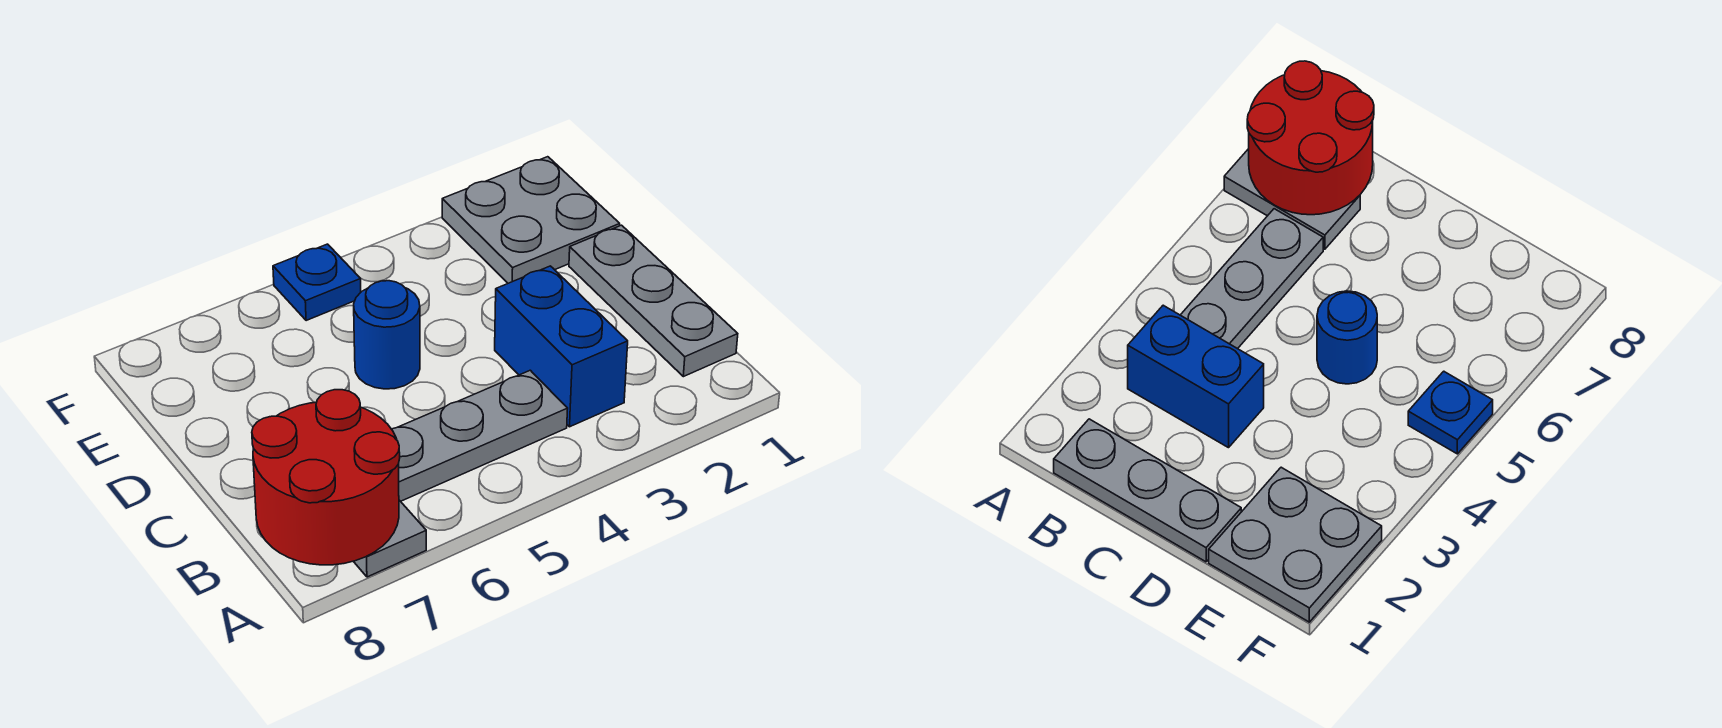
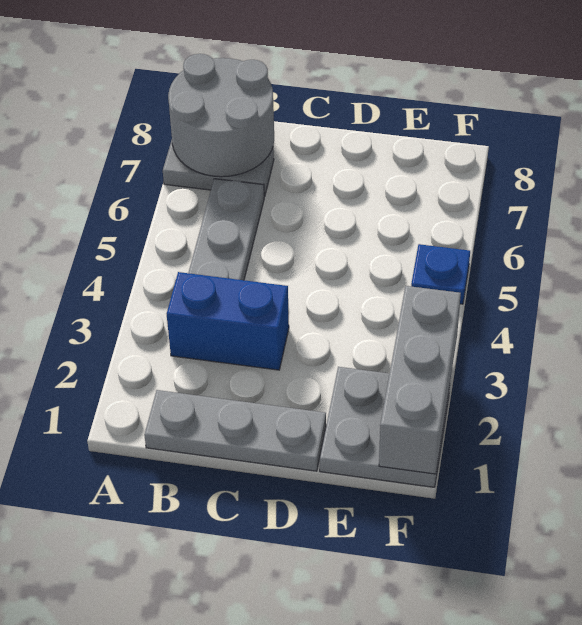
red round brick A7:B8 level 2 -> grey round brick A7:B8 level 2
blue round brick D5 level 1 -> none
none -> grey brick F1:F3 level 2

